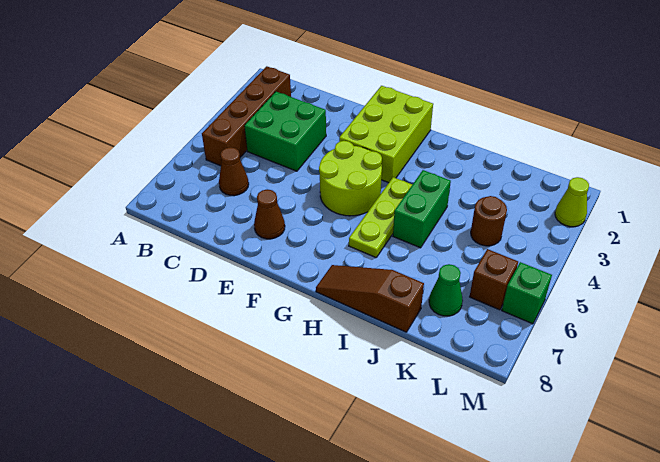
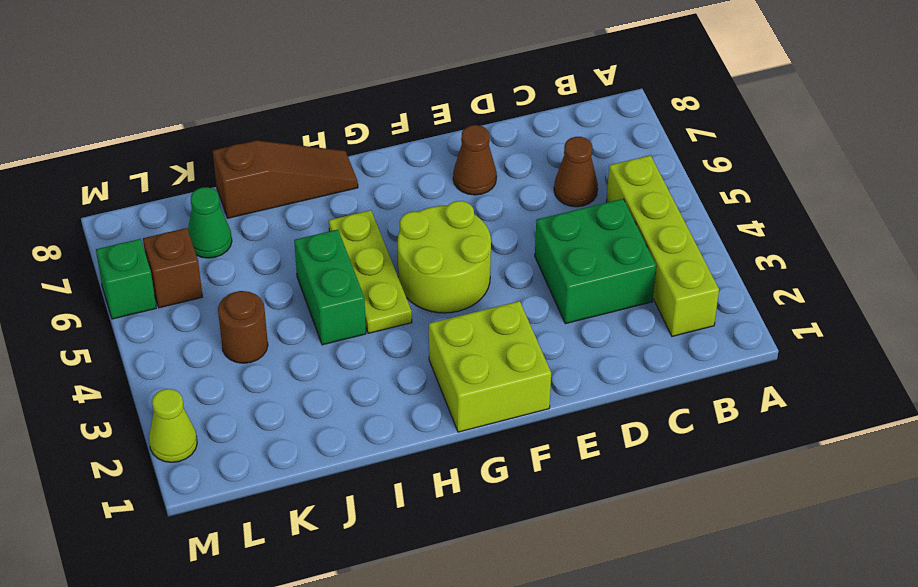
brown brick B2:B5 level 1 -> lime brick B2:B5 level 1
lime brick F1:G3 level 1 -> lime brick F1:G2 level 1

